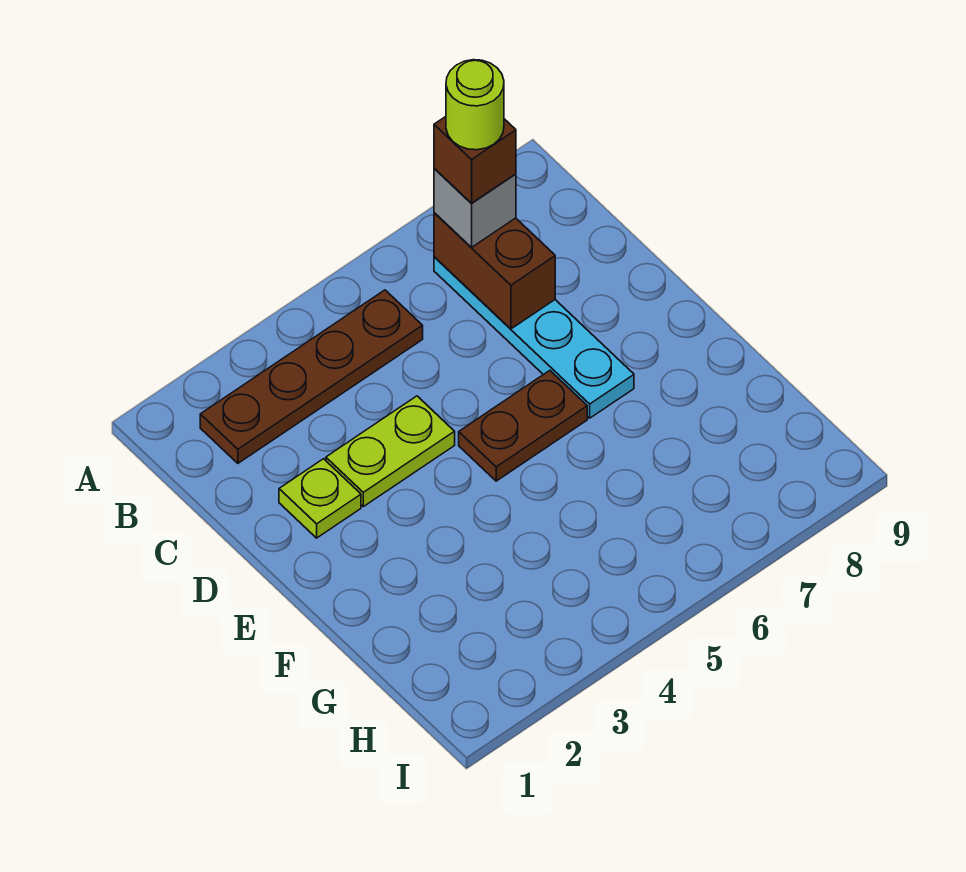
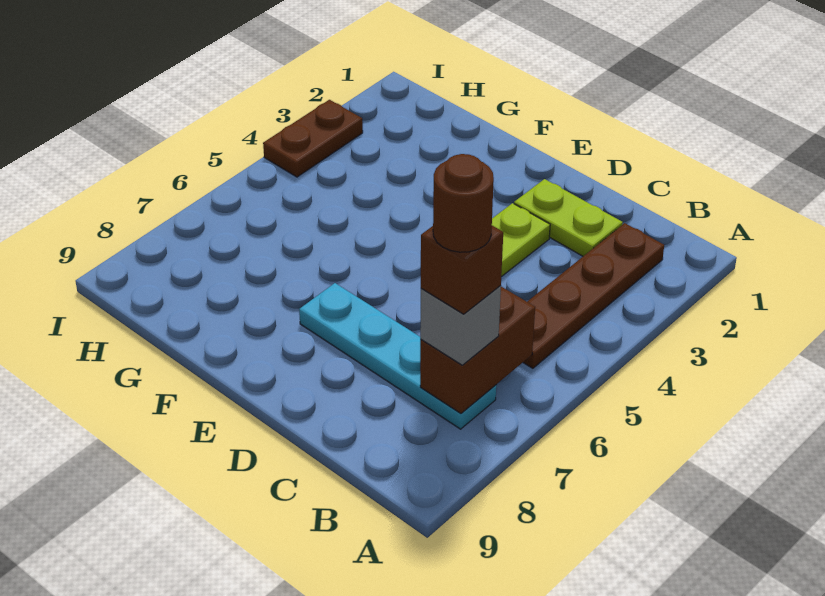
brown brick B7:C7 level 2 -> brown brick B6:B7 level 2
lime round brick B7 level 5 -> brown round brick B7 level 5
lime plate D2 level 1 -> lime plate C2:D2 level 1
brown plate E5:E6 level 1 -> brown plate I3:I4 level 1

